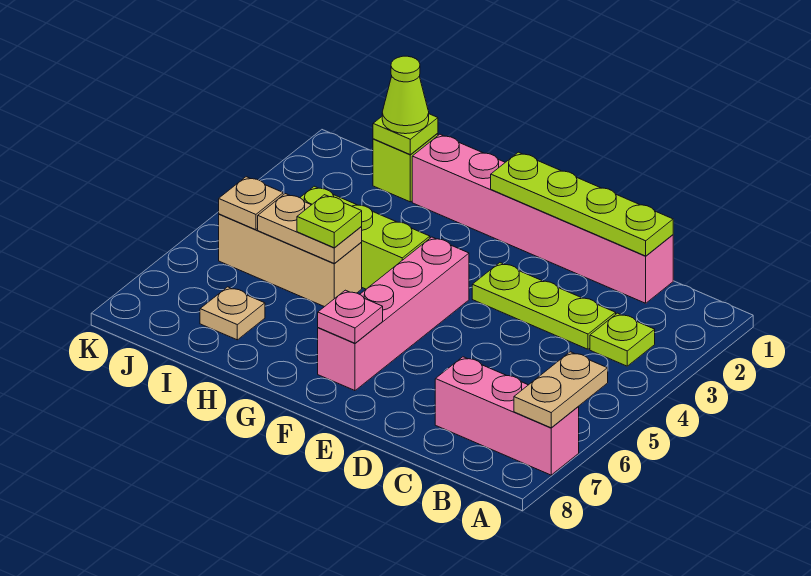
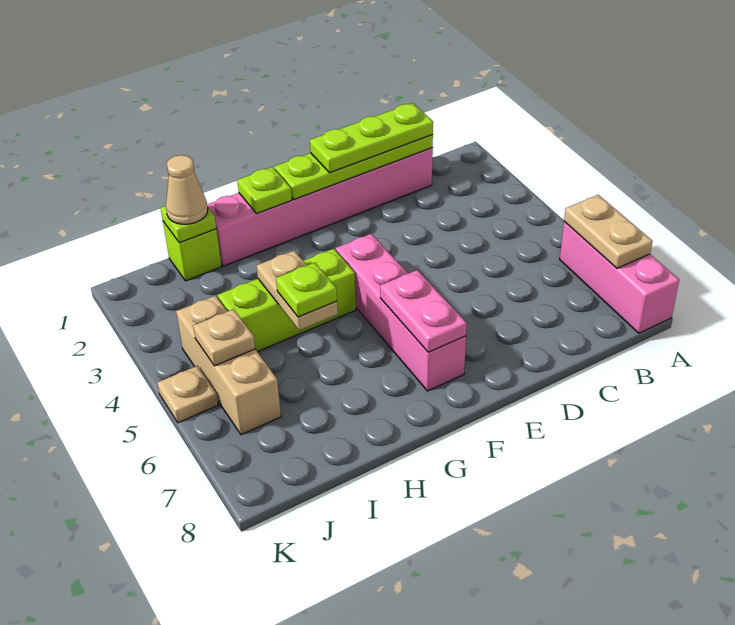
pink brick A7:C7 level 1 -> pink brick A6:A8 level 1
lime plate B3 level 1 -> lime plate G1 level 2
lime plate C3:E3 level 1 -> lime plate C1:E1 level 3
pink plate F7 level 2 -> pink plate F6:F7 level 2
tan brick H5:J5 level 1 -> tan brick J4:J6 level 1
tan plate H5:I5 level 2 -> tan plate H4:H5 level 2
lime cone I1 level 3 -> tan cone I1 level 3
tan plate I7 level 1 -> tan plate K5 level 1

